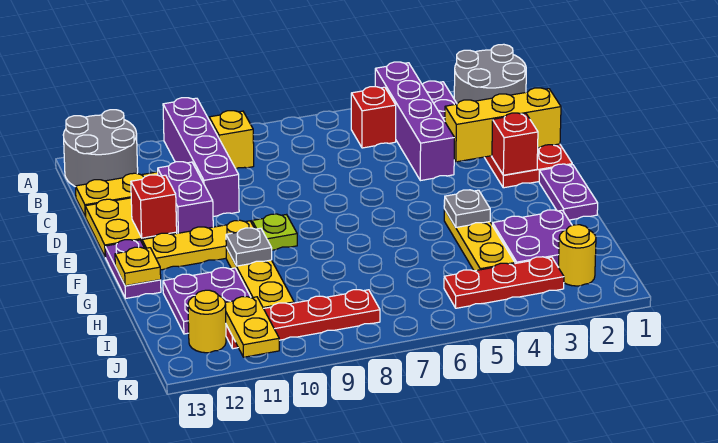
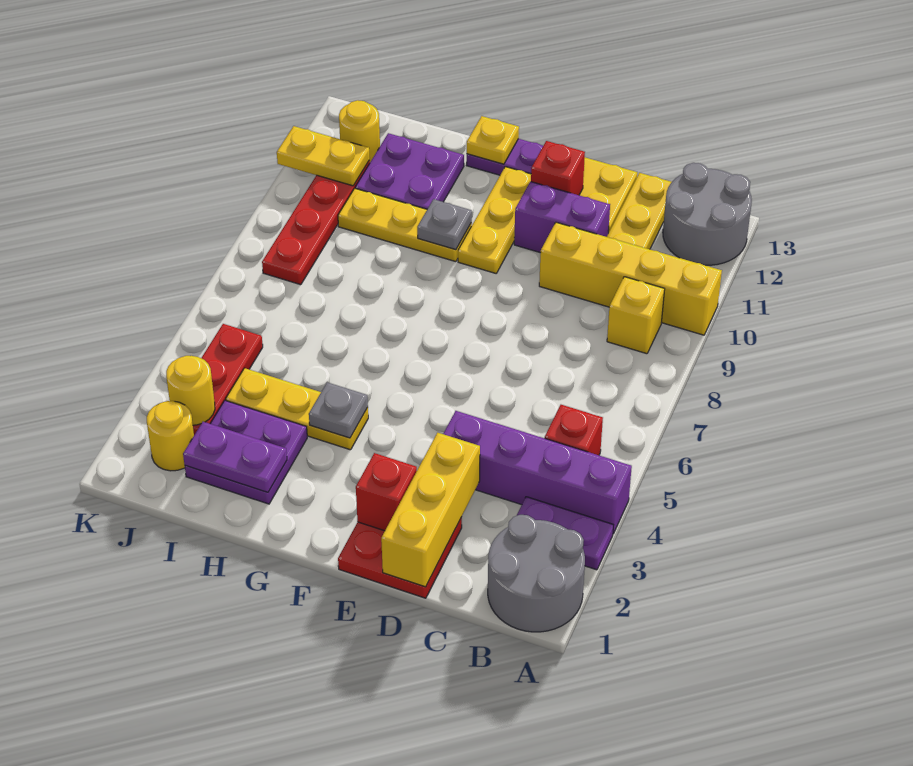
purple brick A10:D10 level 1 -> yellow brick A10:D10 level 1
purple plate F1:G1 level 1 -> purple plate H2:I2 level 2
lime plate F9 level 1 -> none
none -> yellow round brick J3 level 2

